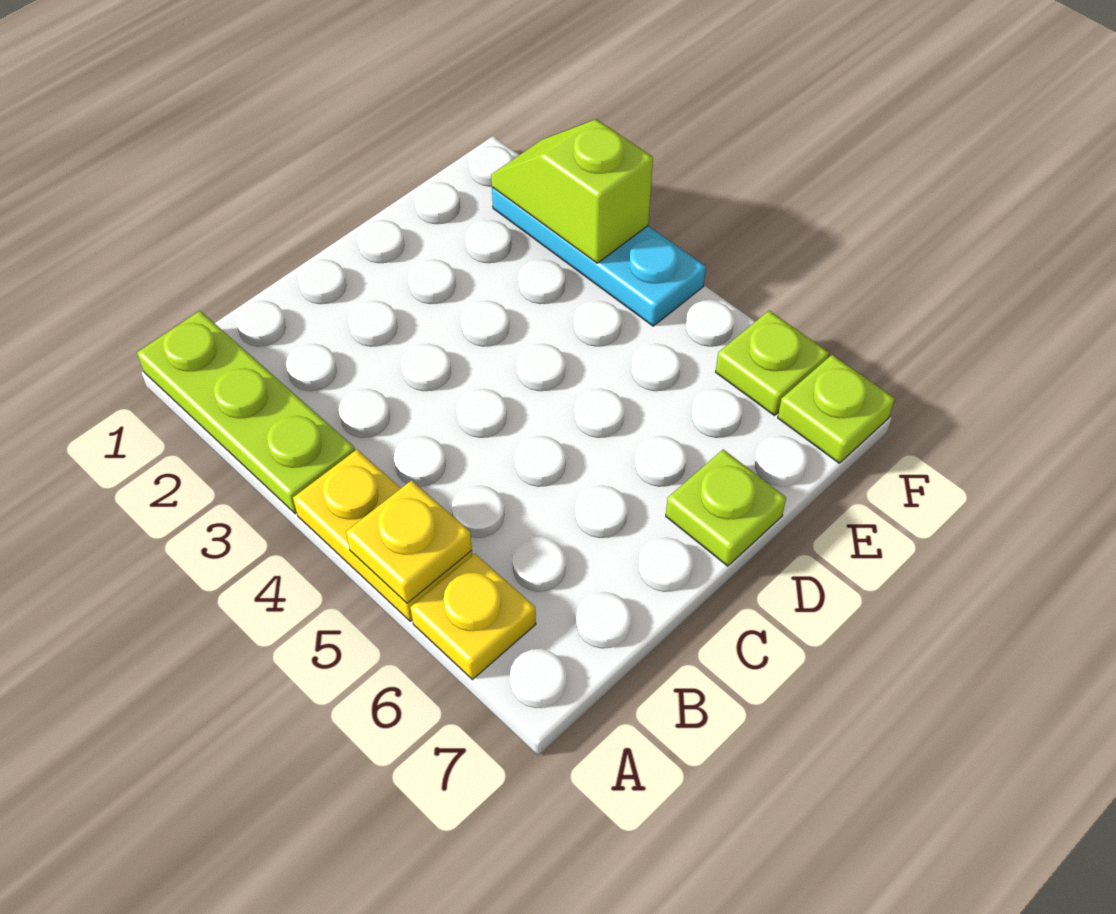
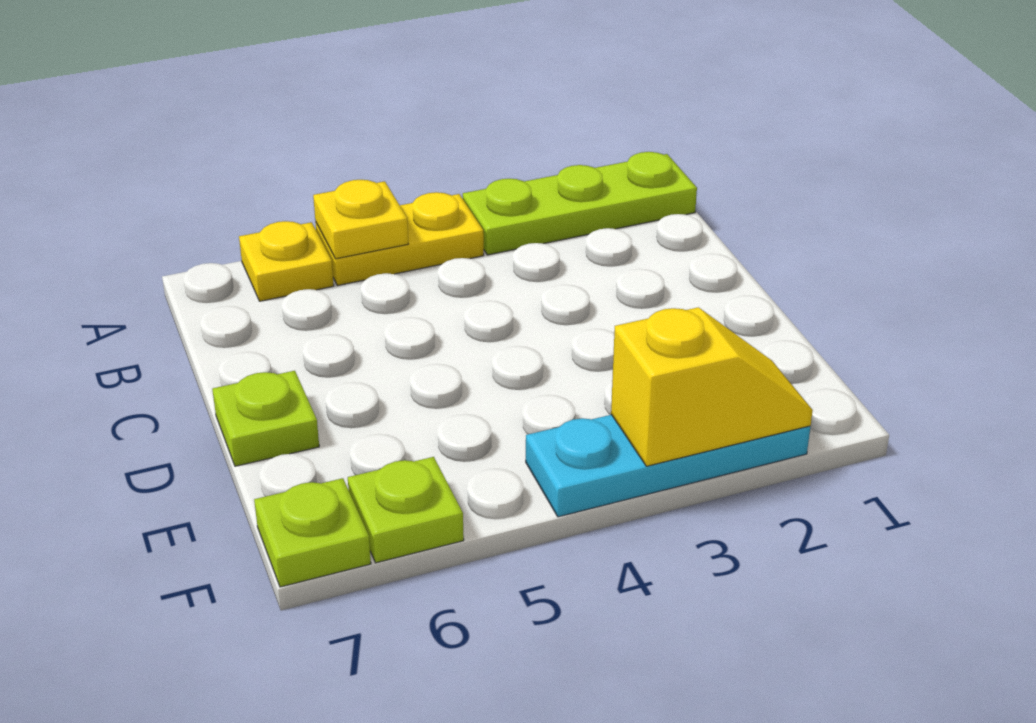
lime slope F2:F3 level 2 top 3 -> yellow slope F2:F3 level 2 top 3

